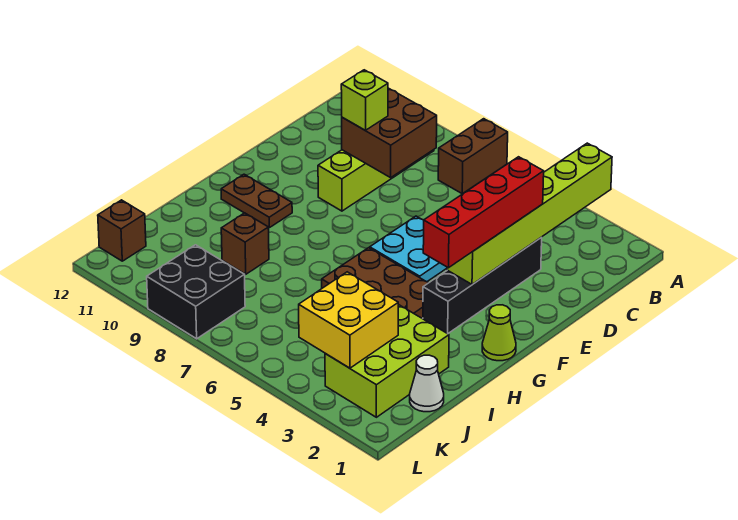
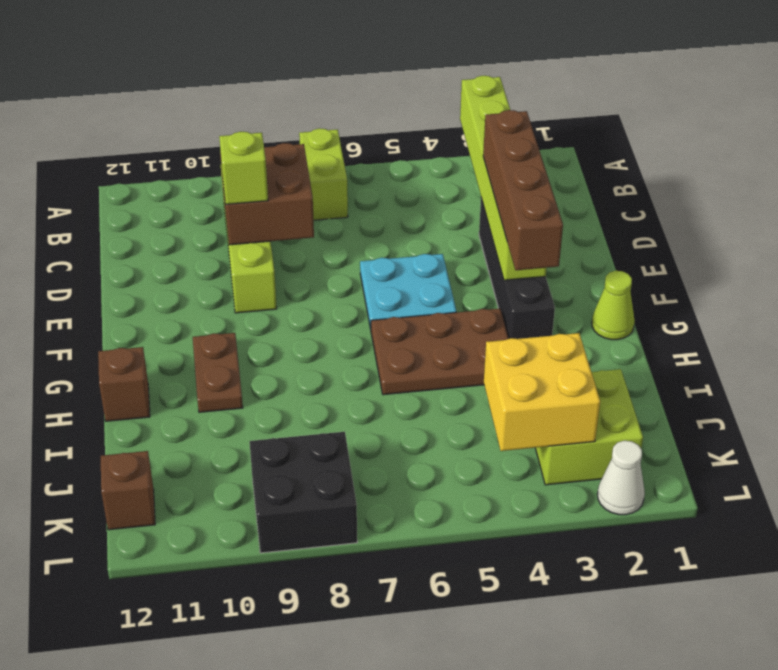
brown brick A7:B7 level 1 -> lime brick A7:B7 level 1
red brick D3:G3 level 3 -> brown brick D3:G3 level 3
brown plate G10:G11 level 1 -> brown plate G10:H10 level 1
lime brick I2:K3 level 1 -> lime brick J2:K3 level 1
brown brick I9 level 1 -> brown brick H12 level 1
white cone J1 level 1 -> white cone L2 level 1

